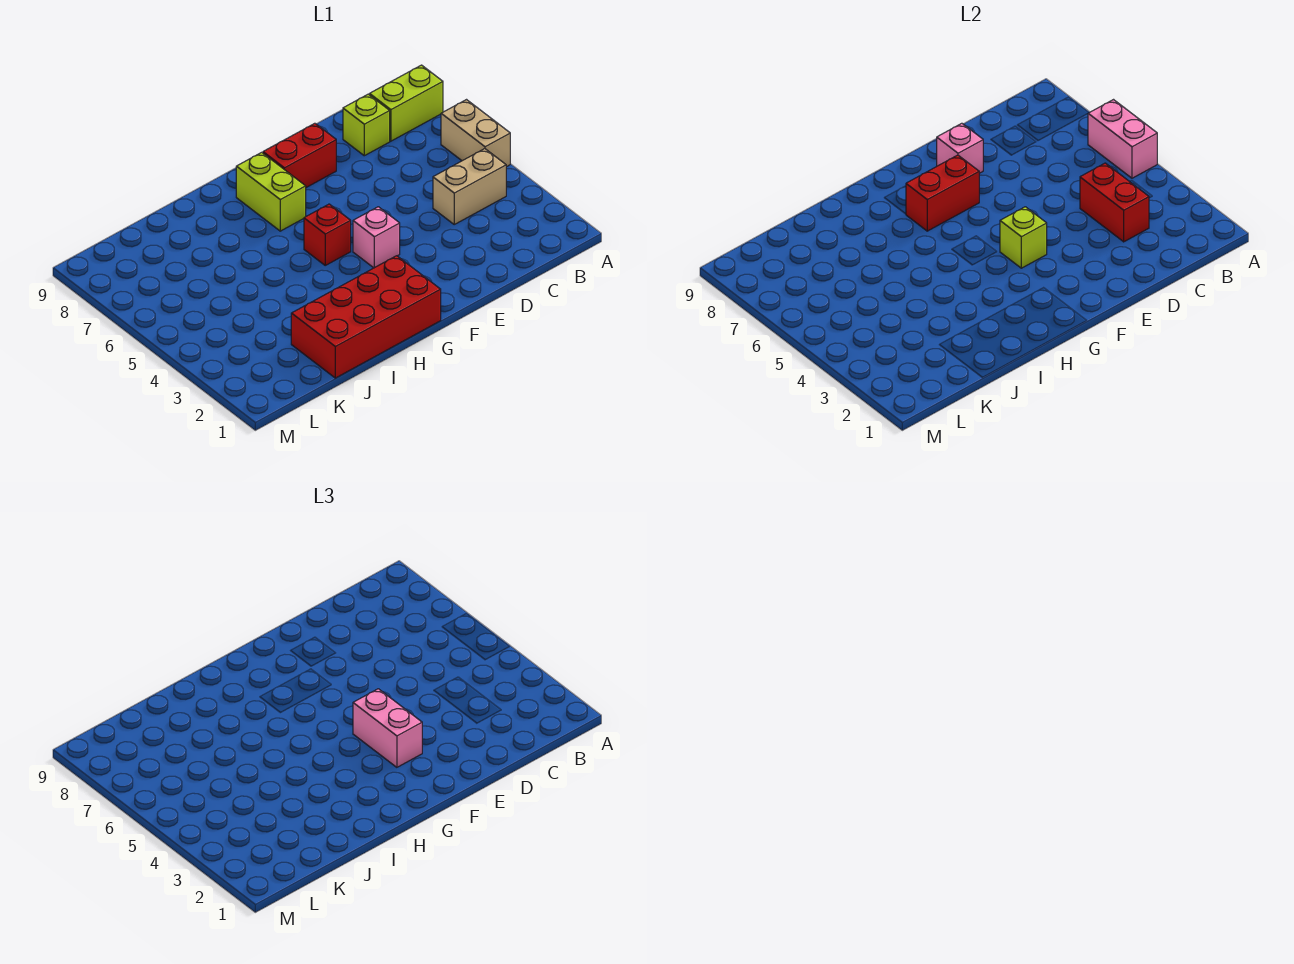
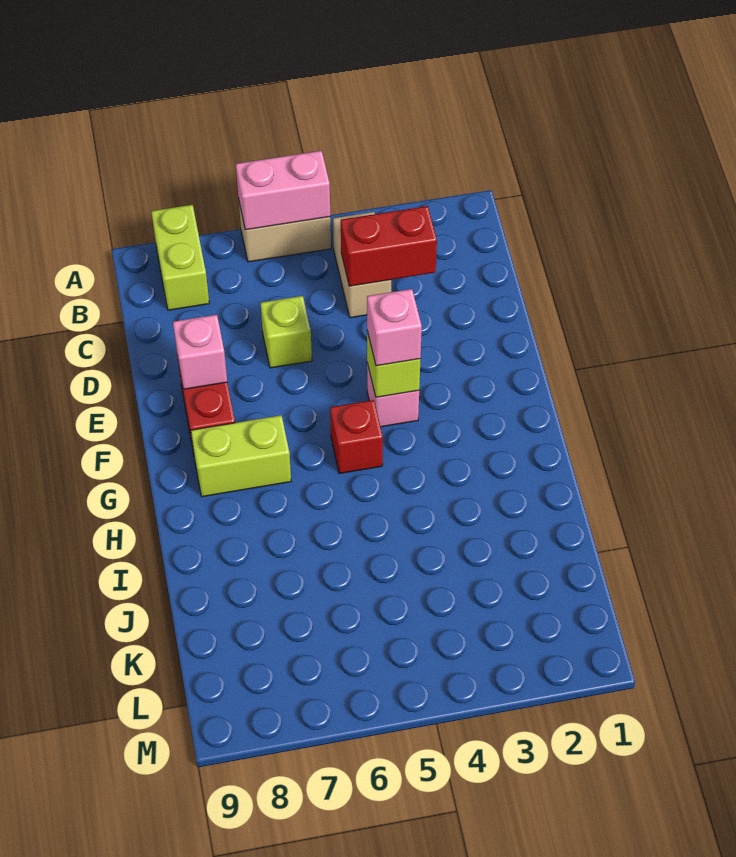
lime brick C8 level 1 -> lime brick D6 level 1
pink brick F3:F4 level 3 -> pink brick F4 level 3
red brick F7:G7 level 2 -> none
red brick G1:J2 level 1 -> none

